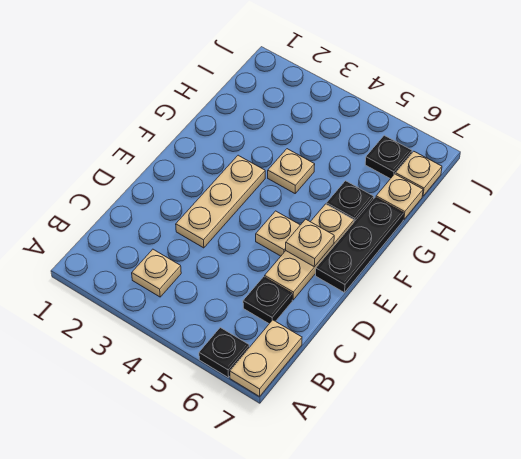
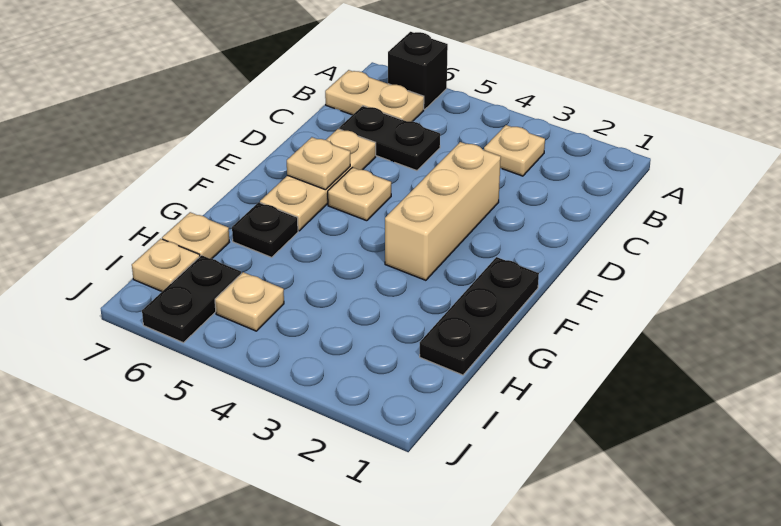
black plate A6 level 1 -> black brick A6 level 1
tan plate A7:B7 level 1 -> tan plate B6:B7 level 1
black plate C6 level 1 -> black plate C5:C6 level 1
tan plate D3:F3 level 1 -> tan brick D3:F3 level 1
black plate E7:G7 level 1 -> black plate F1:H1 level 1
tan plate G4 level 1 -> tan plate I5 level 1
black plate I6 level 1 -> black plate I6:J6 level 1

